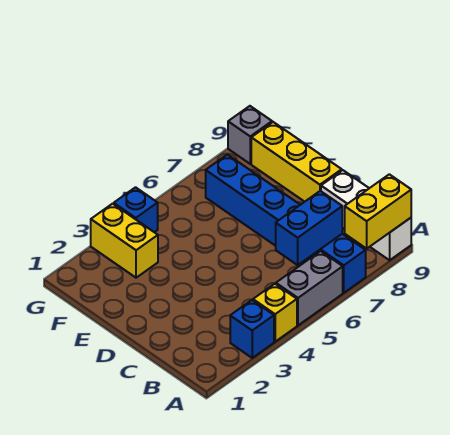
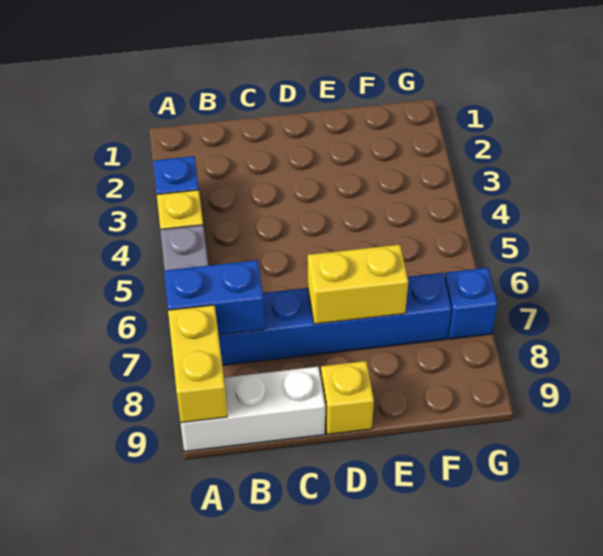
blue brick B6:B7 level 2 -> blue brick A7:B7 level 2
yellow brick D9:F9 level 1 -> yellow brick D9 level 1
yellow brick F3:G3 level 1 -> yellow brick D7:E7 level 2
blue brick G4 level 1 -> blue brick G7 level 1
grey brick G9 level 1 -> none

